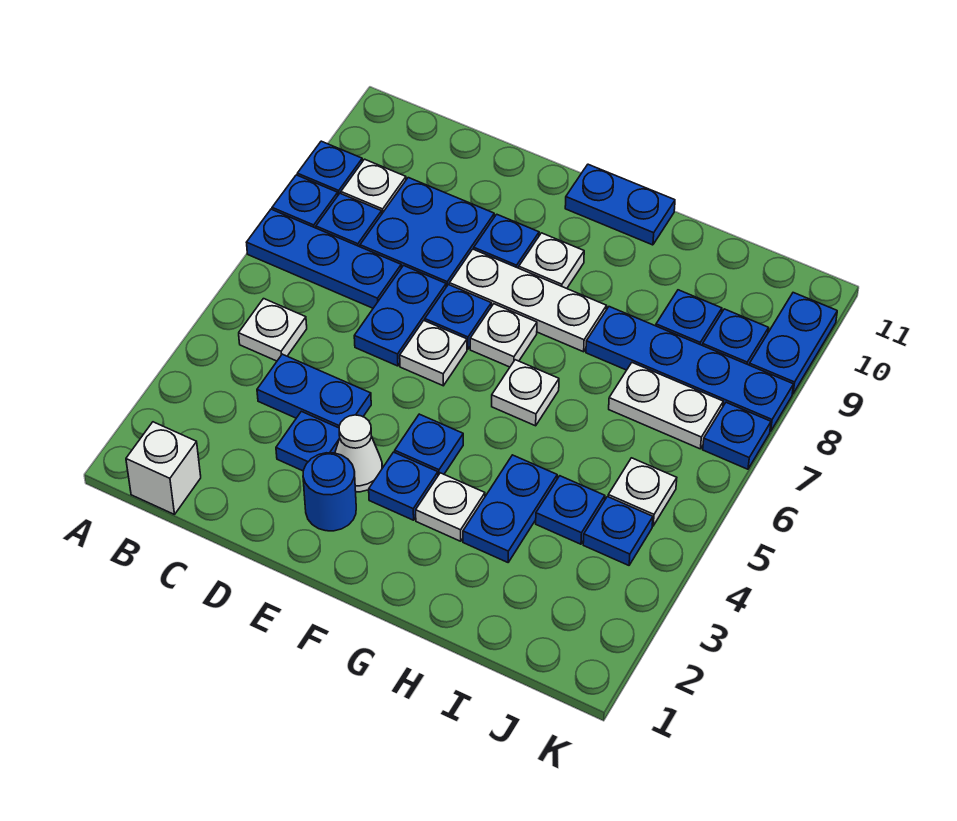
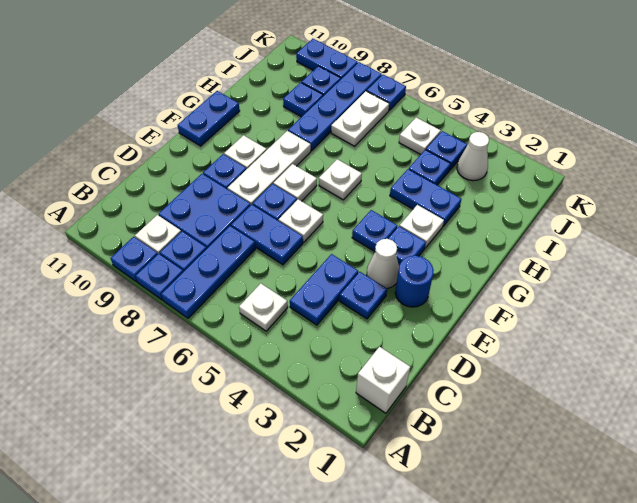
none -> white cone J3 level 1

